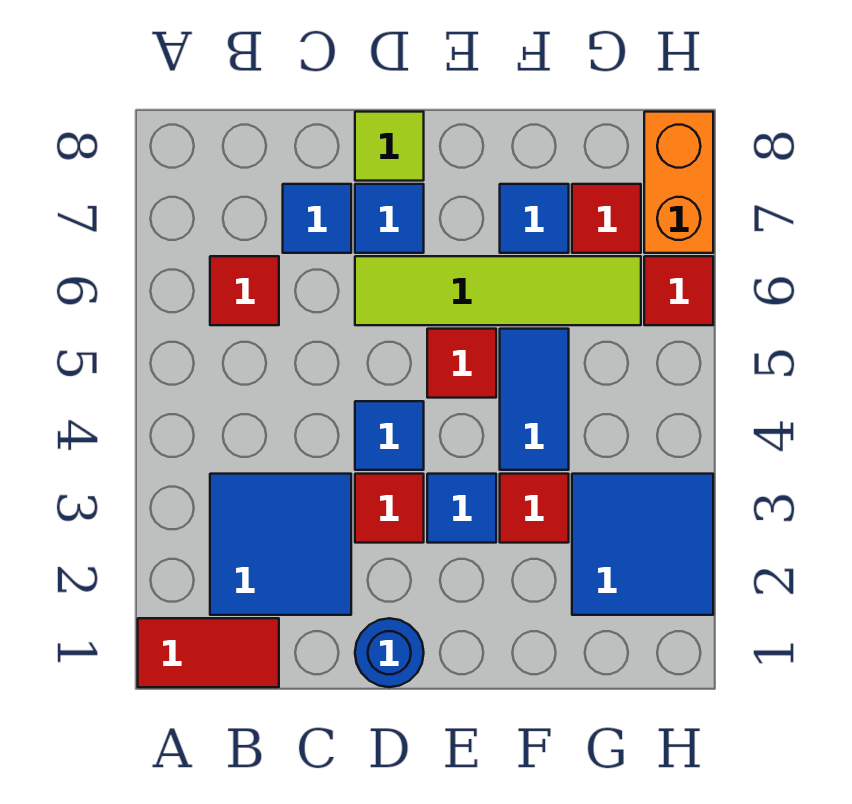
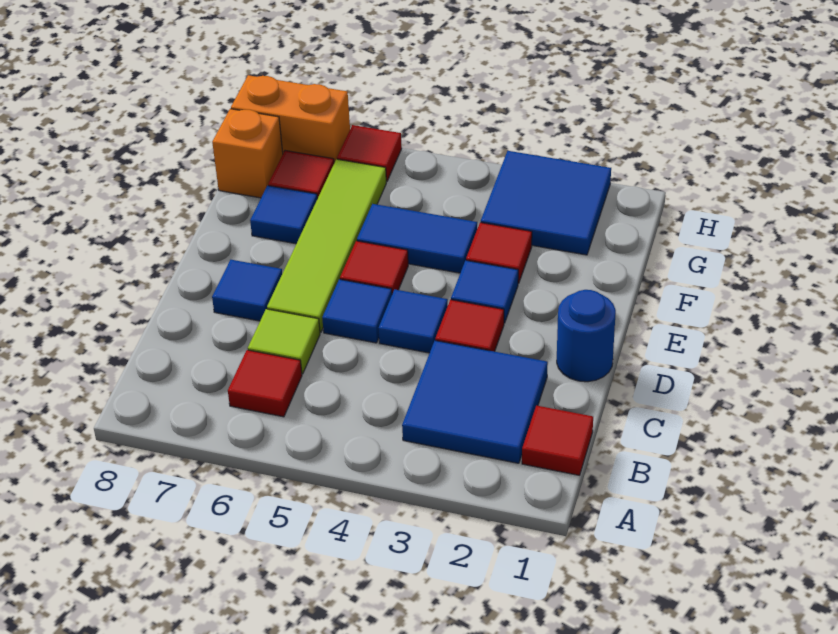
red tile A1:B1 level 1 -> red tile B1 level 1
blue tile C7 level 1 -> blue tile D5 level 1
lime tile D8 level 1 -> lime tile C6 level 1
none -> orange brick G8 level 1

